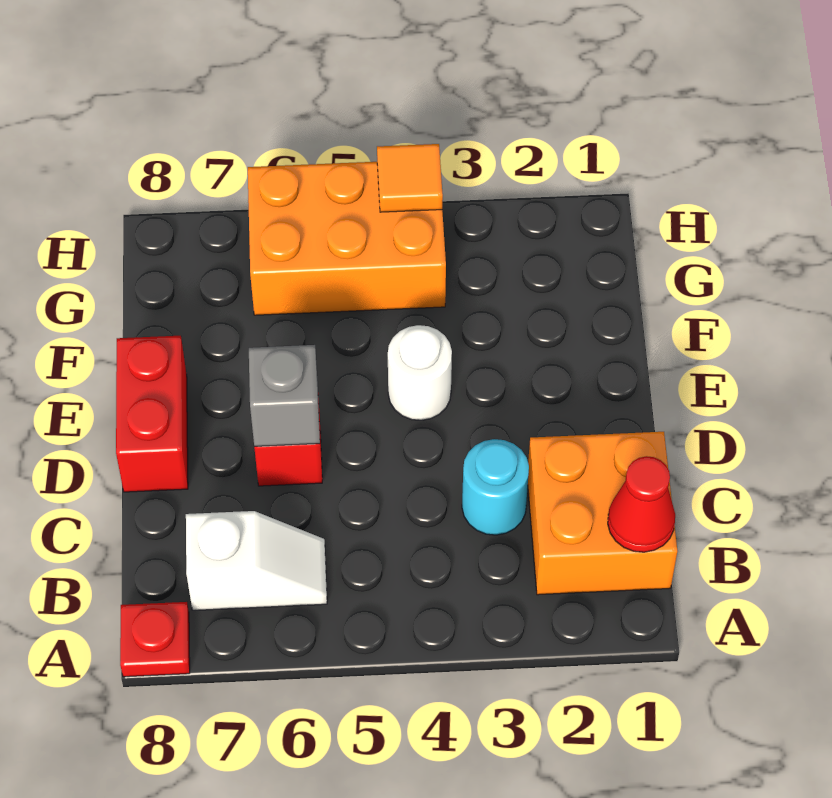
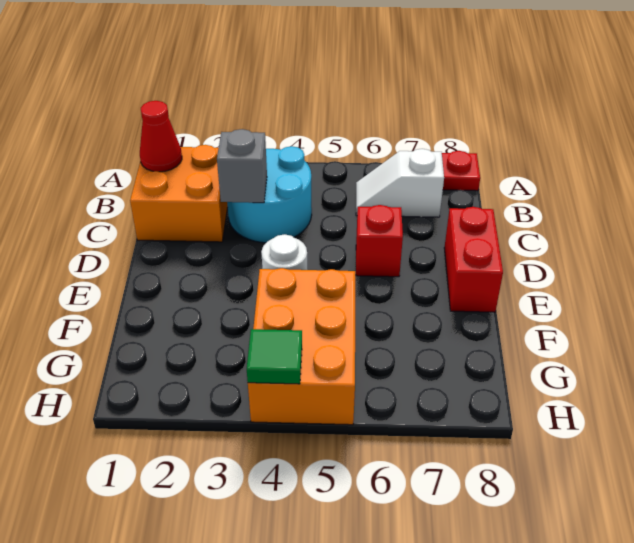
cyan round brick C3 level 1 -> cyan round brick B3:C4 level 1
grey brick D6 level 2 -> grey brick C3 level 2
orange brick G4:H6 level 1 -> orange brick F4:H5 level 1
orange tile H4 level 2 -> green tile H4 level 2

